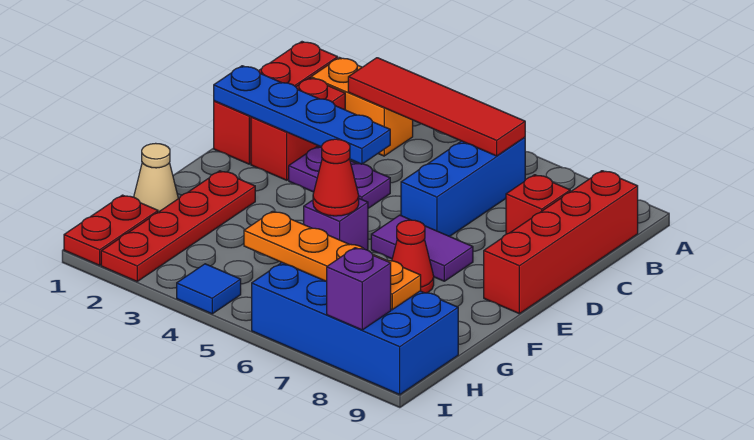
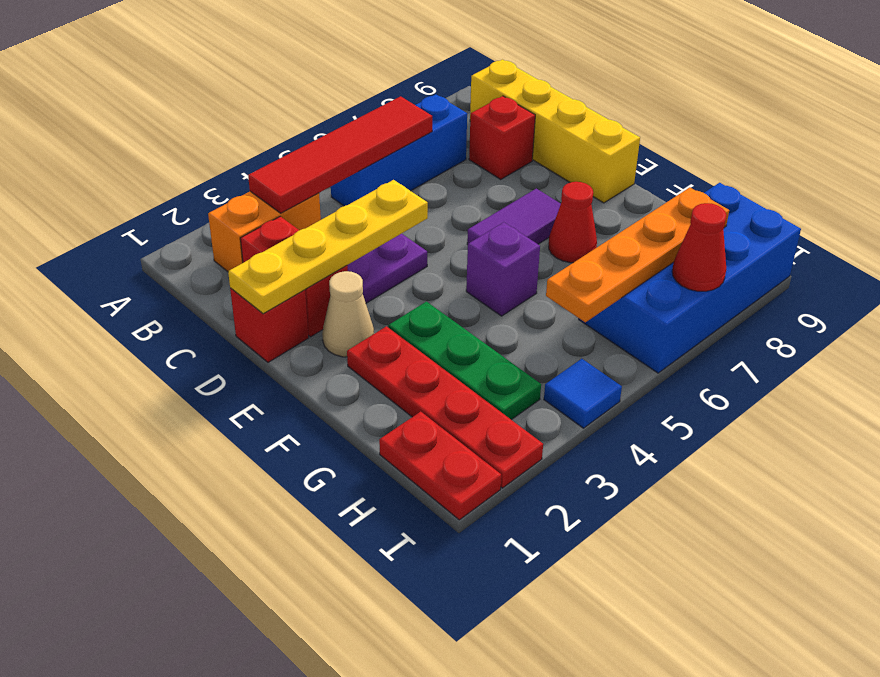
red brick B1:D1 level 1 -> red brick D1 level 1
blue brick B6:D6 level 1 -> blue brick B5:B7 level 1
red brick B9:E9 level 1 -> yellow brick B9:E9 level 1
blue plate D1:D4 level 2 -> yellow plate D1:D4 level 2
none -> green plate F3:H3 level 1
red cone F5 level 2 -> red cone I7 level 2
tan cone G1 level 1 -> tan cone E2 level 1
purple brick I8 level 2 -> none

